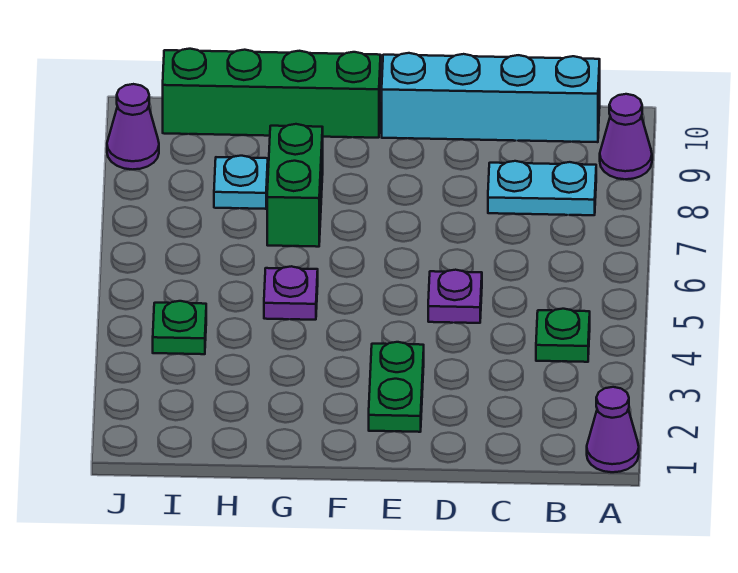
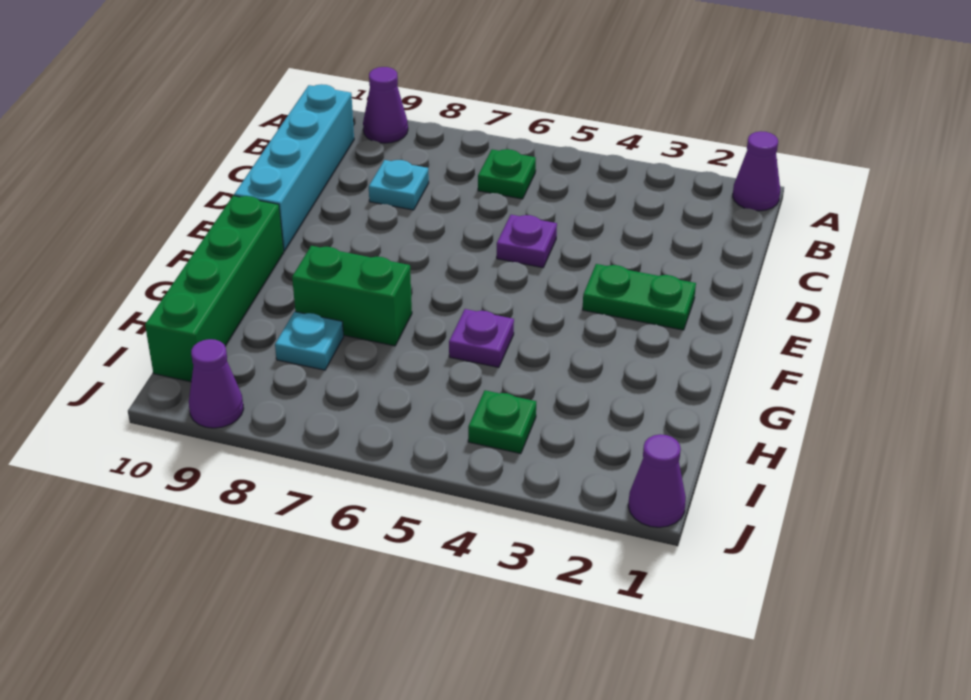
green plate B4 level 1 -> green plate B6 level 1
cyan plate B8:C8 level 1 -> cyan plate C8 level 1
none -> purple cone J1 level 1

